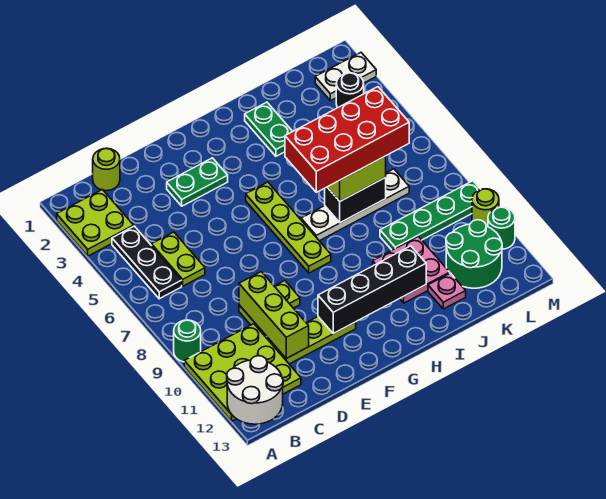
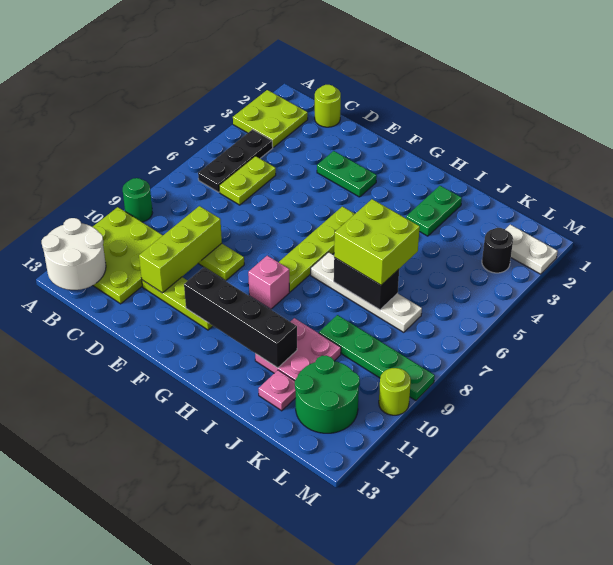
none -> pink brick G9 level 1
red brick H6:K7 level 4 -> none
green round brick M11 level 1 -> none

